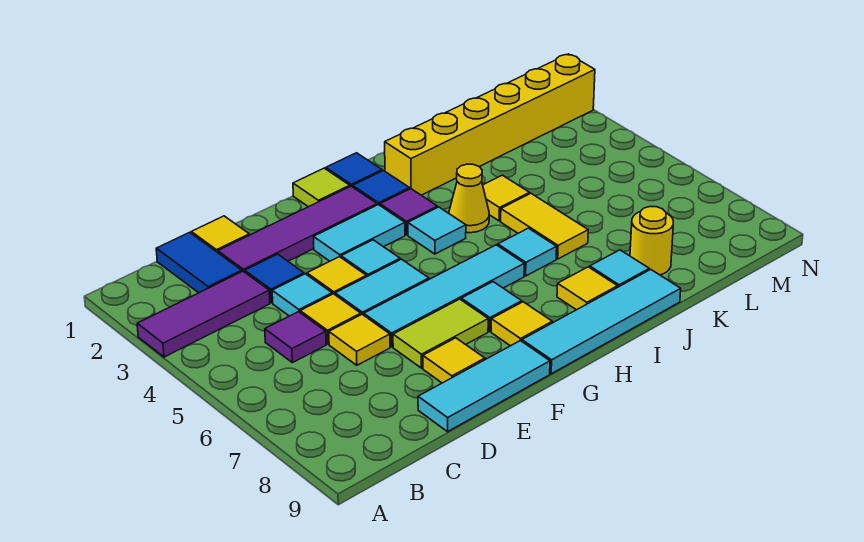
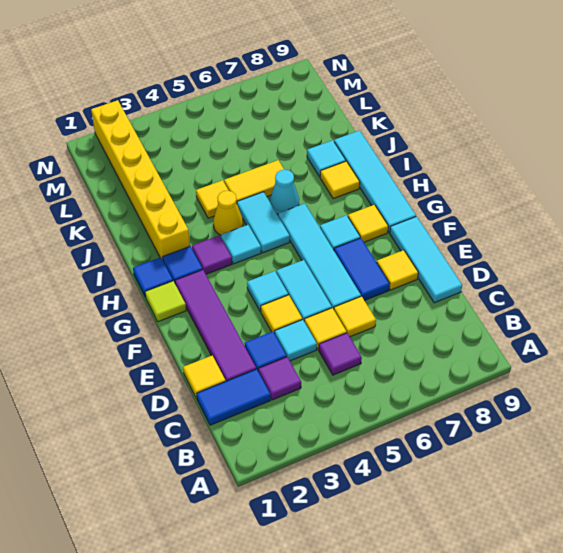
purple tile A3:C3 level 1 -> purple tile C3 level 1
lime tile E7:F7 level 1 -> blue tile E7:F7 level 1
cyan tile F3:G3 level 1 -> cyan tile H5:I5 level 1
cyan tile I6 level 1 -> cyan cone I6 level 1
yellow round brick K8 level 1 -> none

